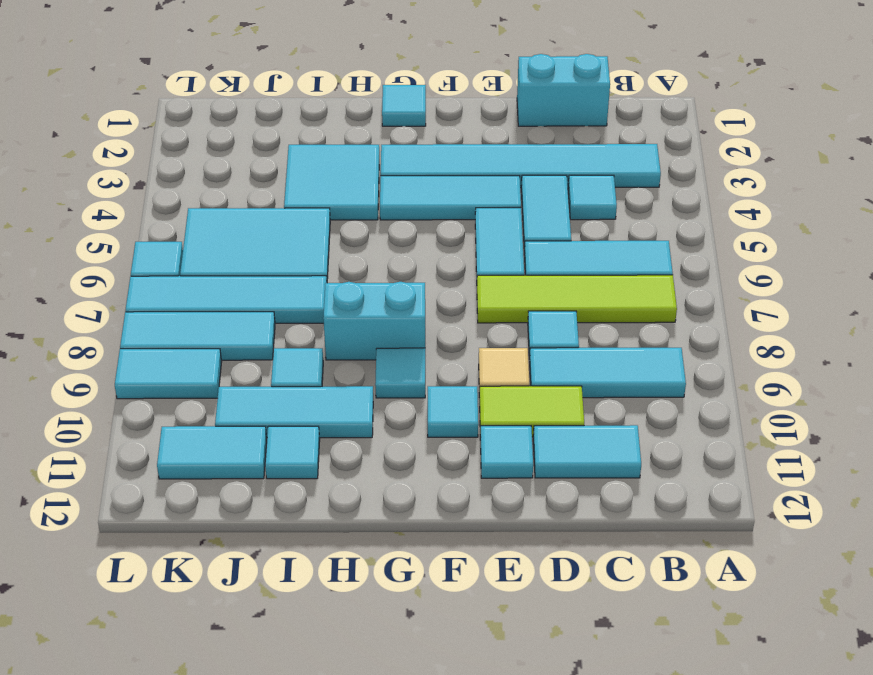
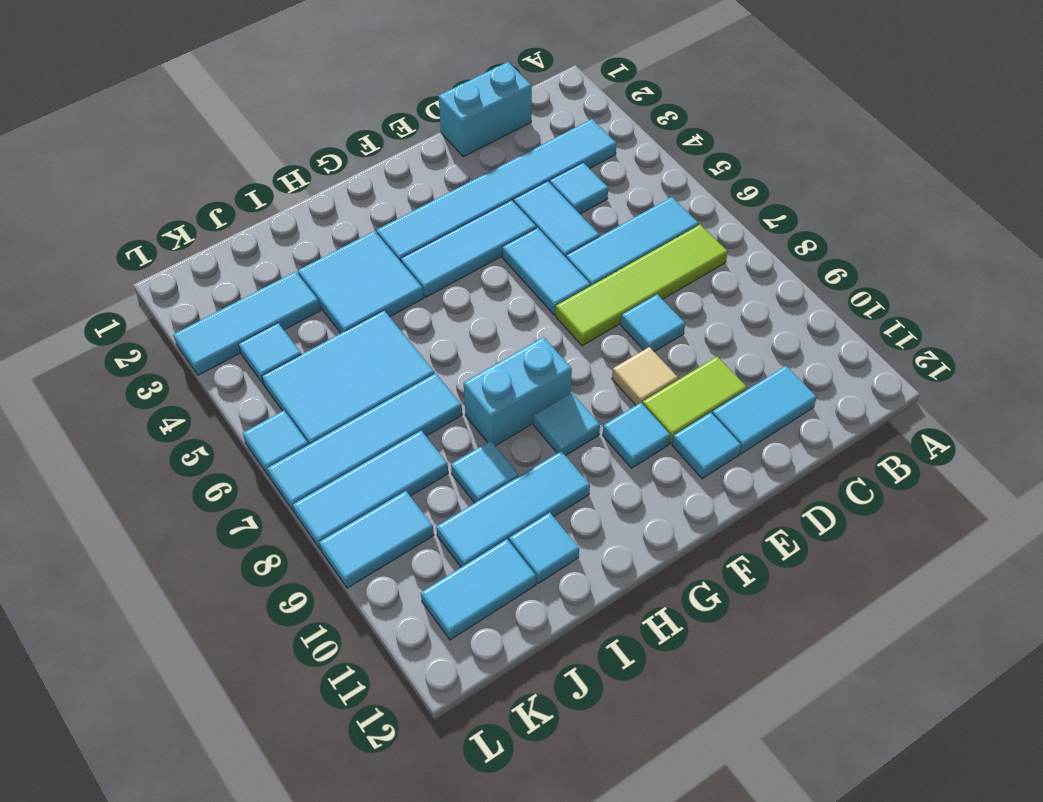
cyan tile B9:D9 level 1 -> cyan tile J3:L3 level 1
cyan tile G1 level 1 -> cyan tile K4 level 1

